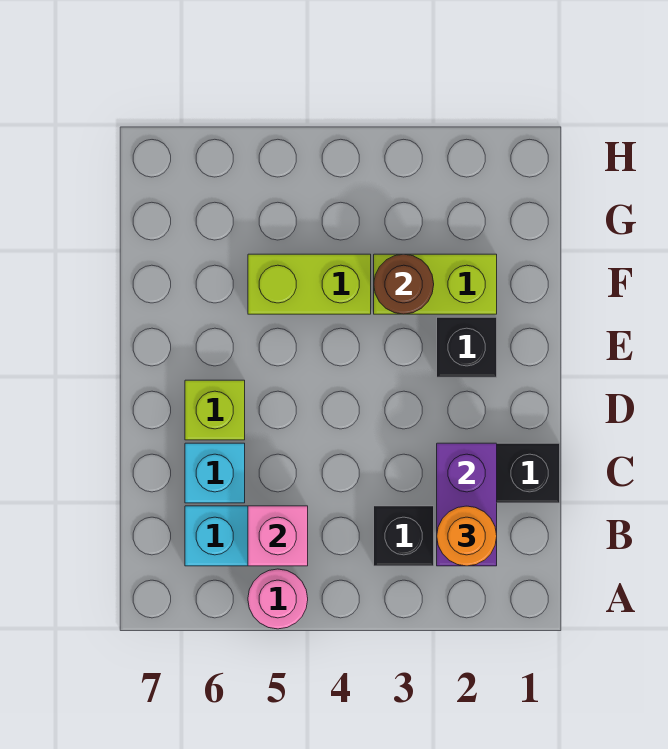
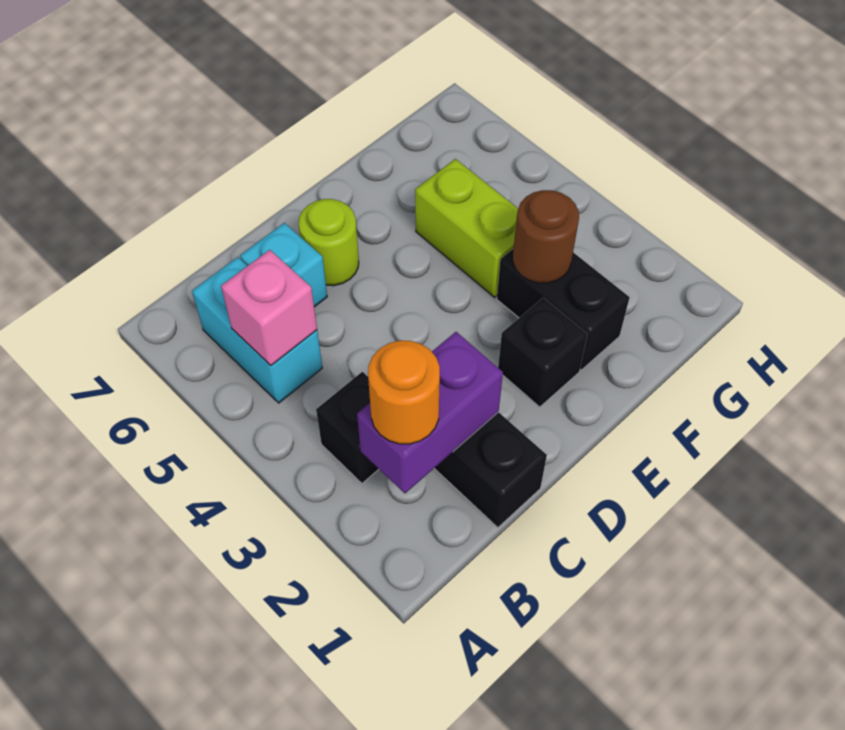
pink round brick A5 level 1 -> none
lime brick D6 level 1 -> lime round brick D6 level 1
lime brick F2:F3 level 1 -> black brick F2:F3 level 1

